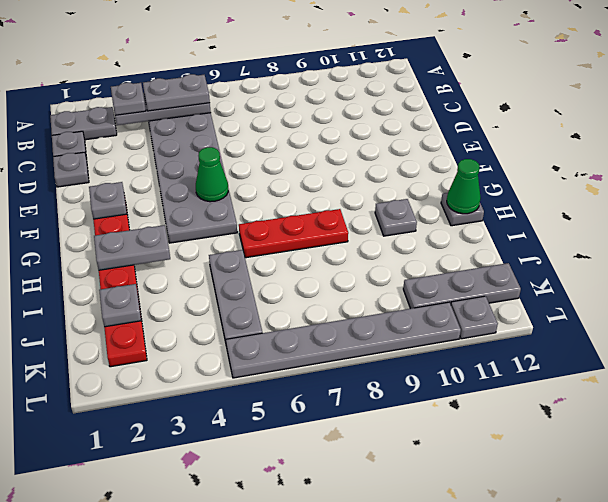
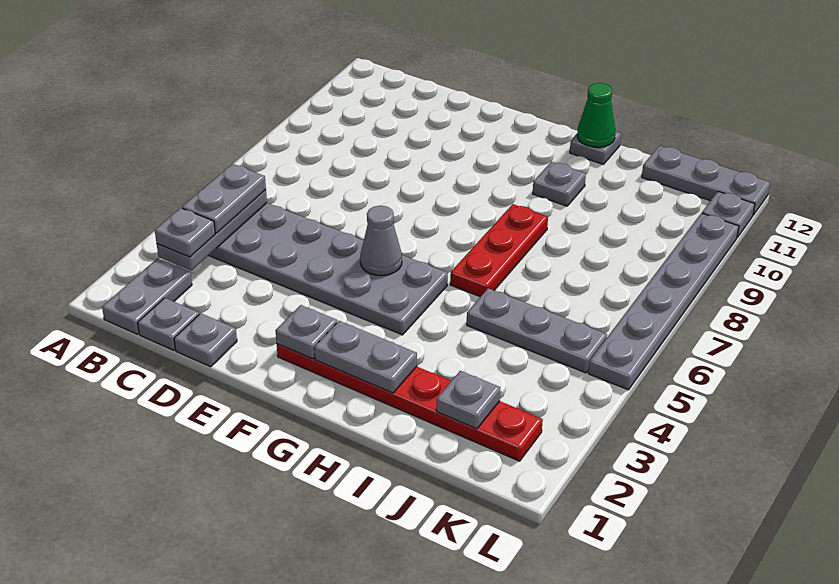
green cone F5 level 2 -> grey cone F5 level 2
grey plate H2:H3 level 2 -> grey plate G2:H2 level 2
grey plate K10:K12 level 1 -> grey plate J12:L12 level 1

